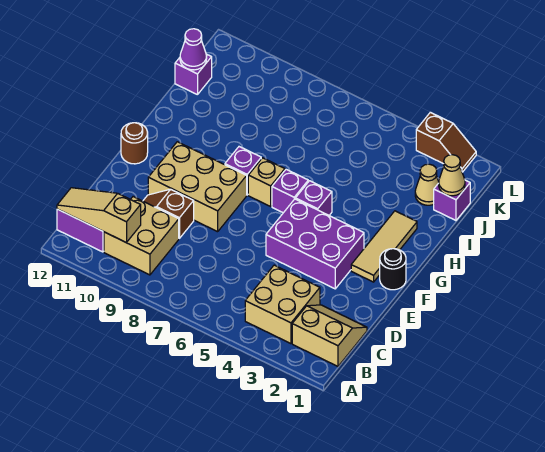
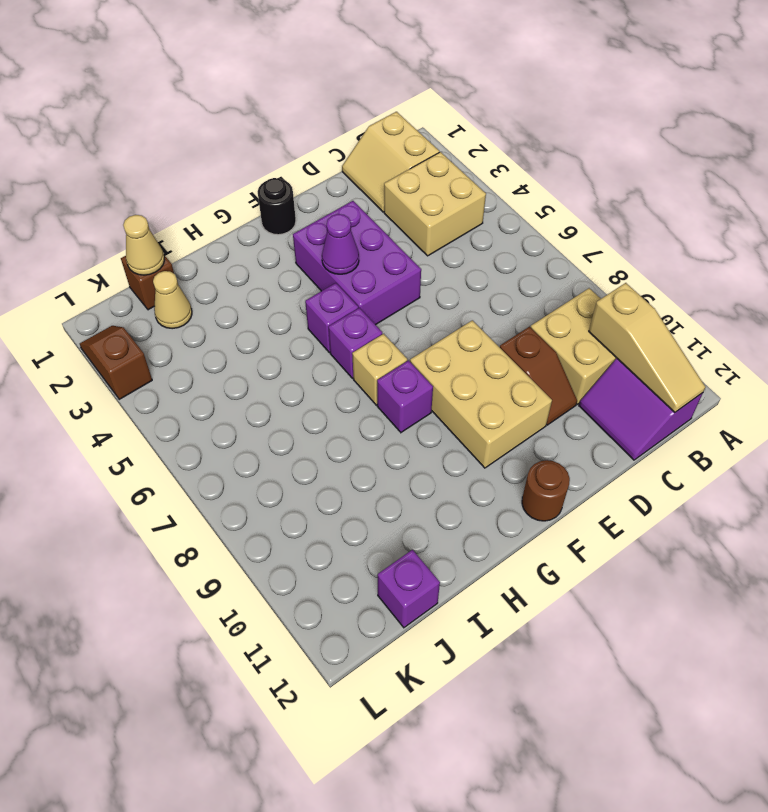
tan tile F2:H2 level 1 -> none
purple brick J1 level 1 -> brown brick J1 level 1
purple cone J12 level 2 -> purple cone F4 level 2

